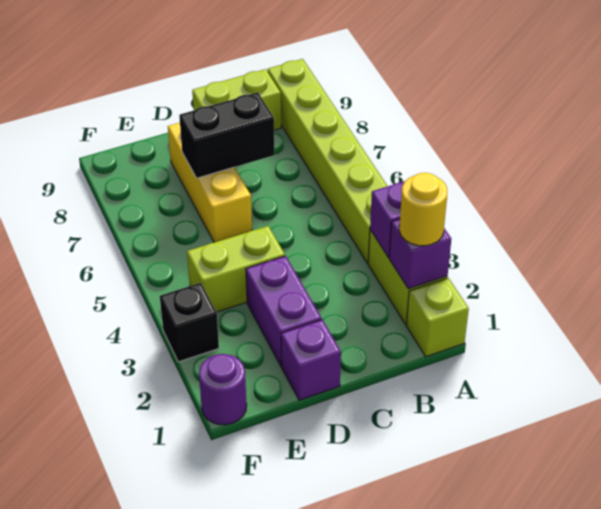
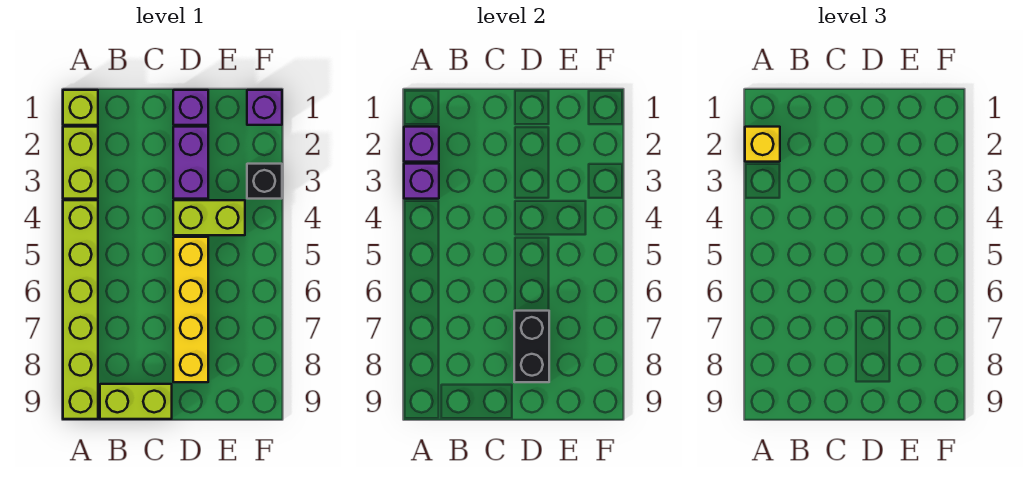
yellow round brick A2 level 3 -> yellow brick A2 level 3
black brick C7:D7 level 2 -> black brick D7:D8 level 2
yellow brick D6:D8 level 1 -> yellow brick D5:D8 level 1
purple round brick F1 level 1 -> purple brick F1 level 1

